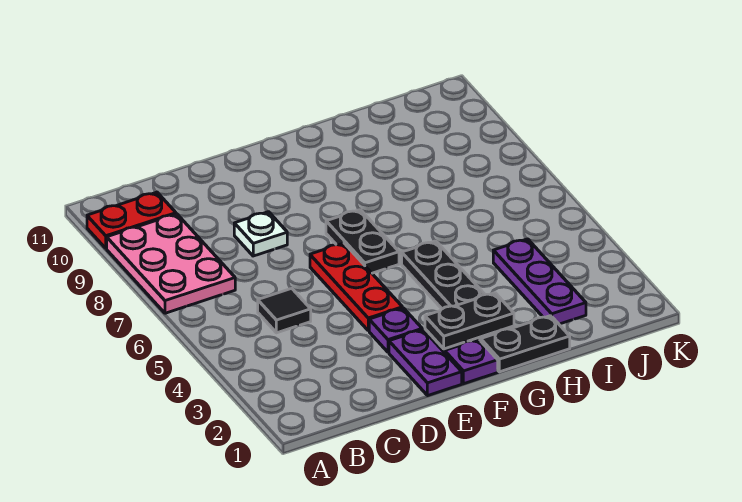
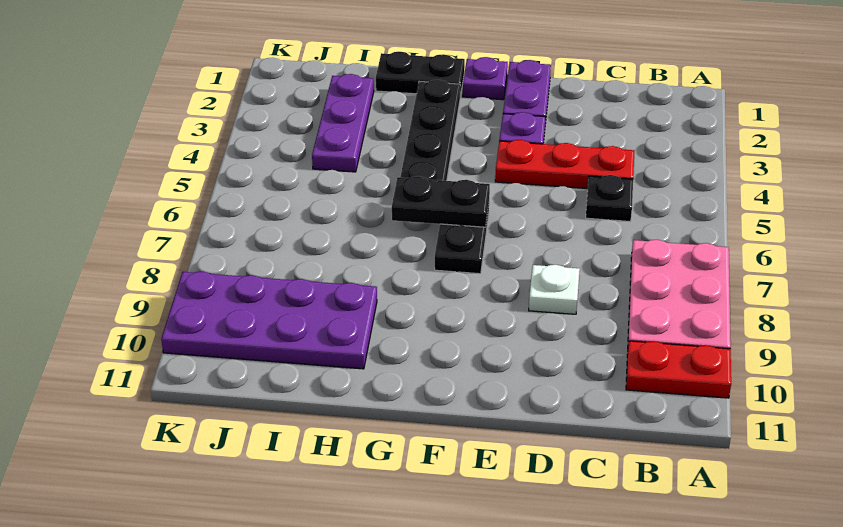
black tile C5 level 1 -> black plate C5 level 1
red plate E4:E6 level 1 -> red plate C4:E4 level 1
black plate F2:G2 level 2 -> black plate F6:G6 level 2
none -> purple plate H9:K10 level 1

